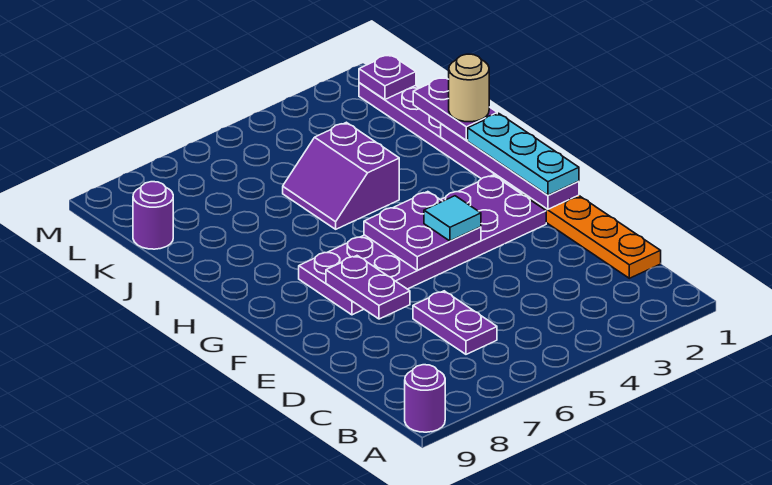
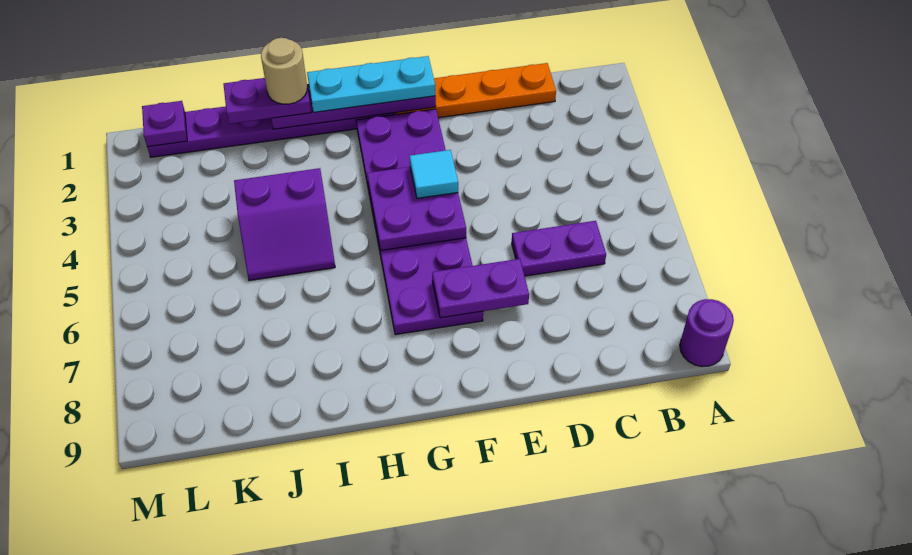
purple round brick K9 level 1 -> none

